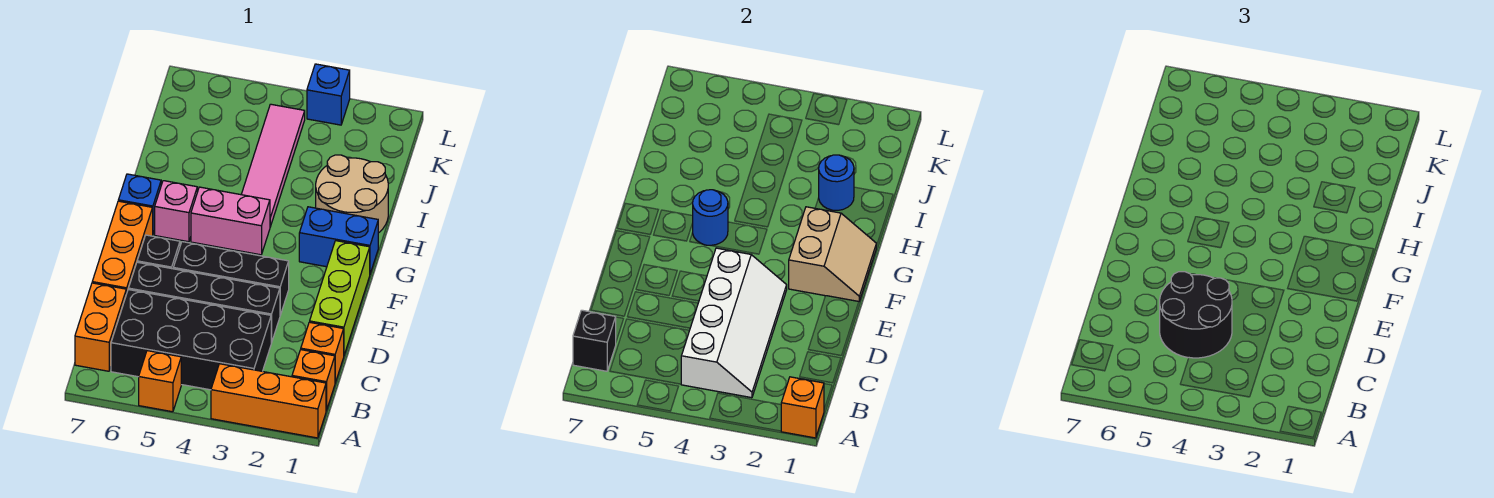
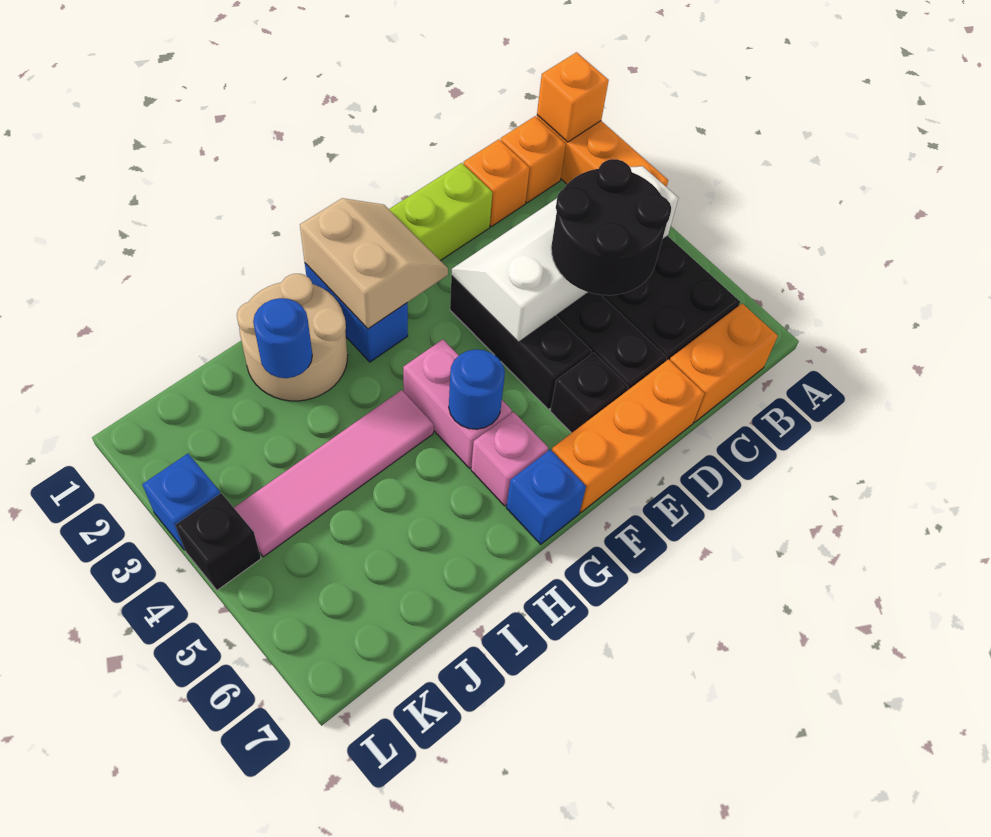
orange brick A5 level 1 -> none
black brick B7 level 2 -> black brick L4 level 1
tan slope F1:G2 level 2 top 2 -> tan slope F1:G2 level 2 top G

